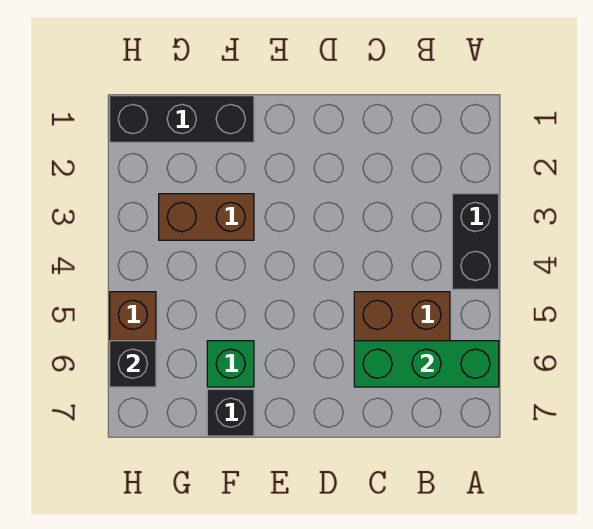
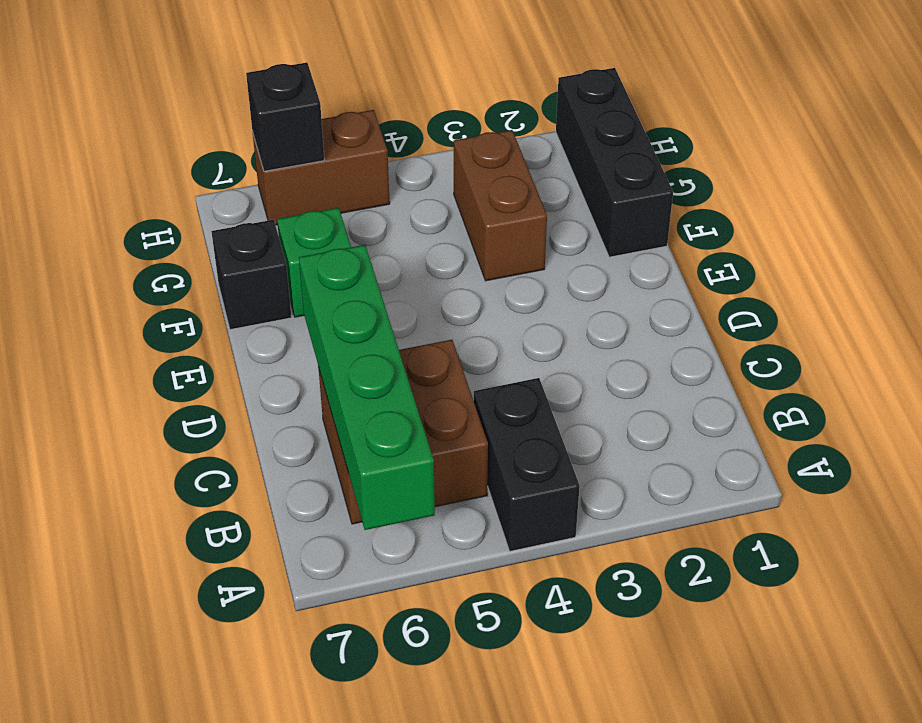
black brick A3:A4 level 1 -> black brick A4:B4 level 1
green brick A6:C6 level 2 -> green brick A6:D6 level 2

